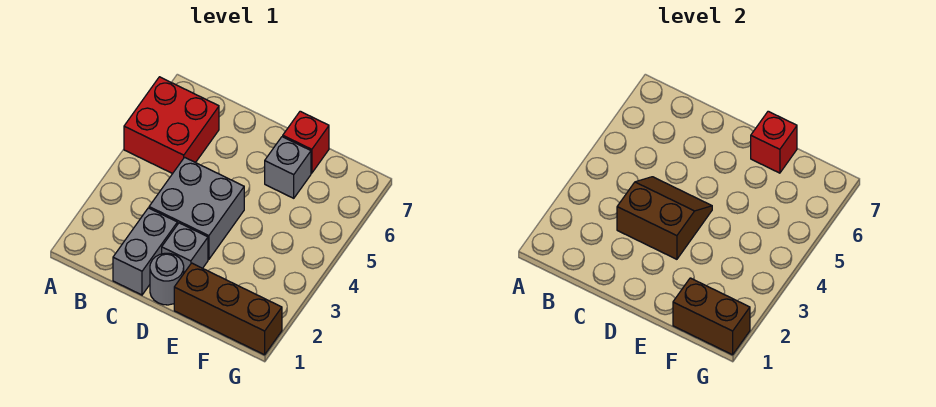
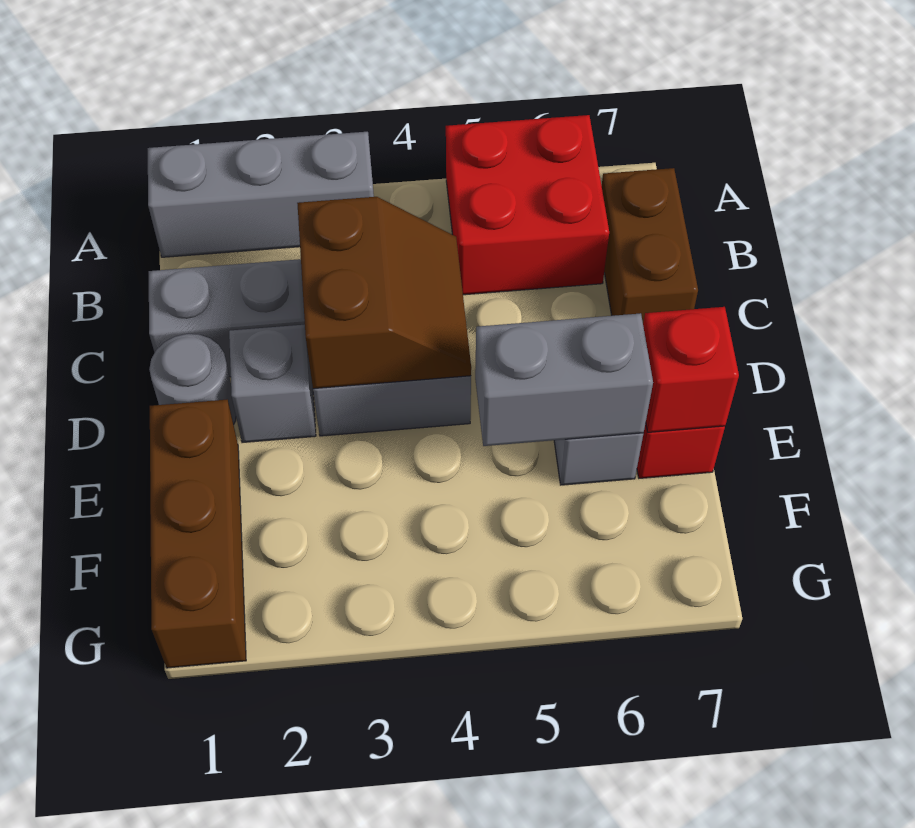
none -> grey brick A1:A3 level 1
none -> grey brick E5:E6 level 2
brown brick F1:G1 level 2 -> brown brick B7:C7 level 1

